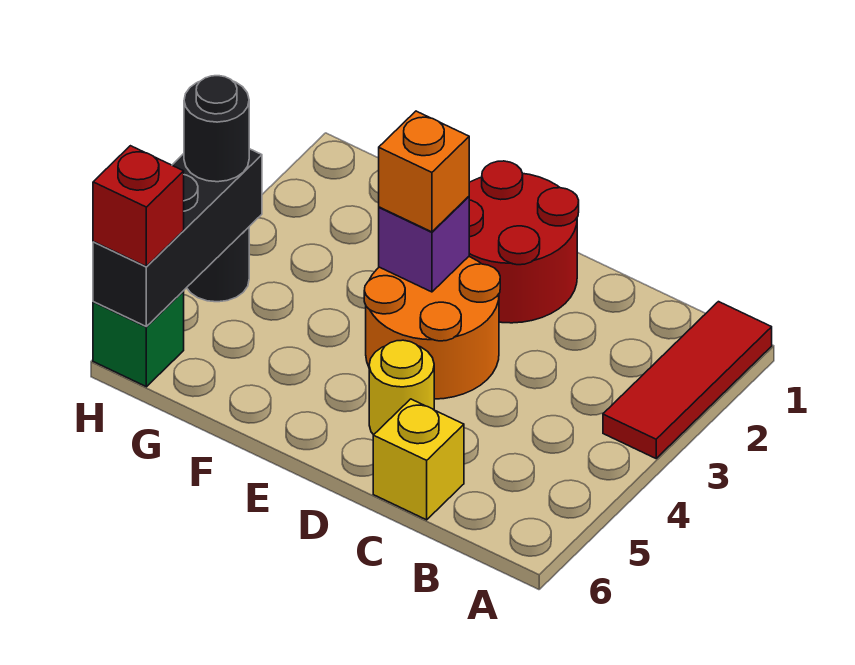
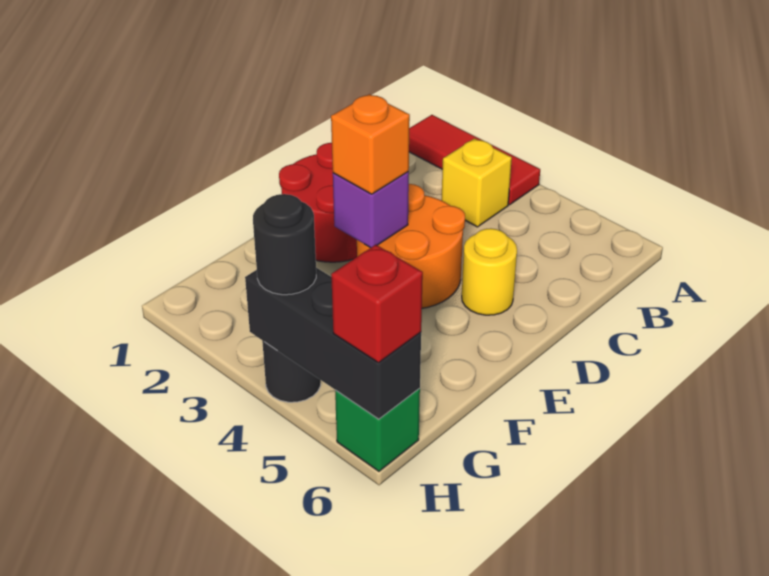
yellow brick C6 level 1 -> yellow brick B3 level 1

